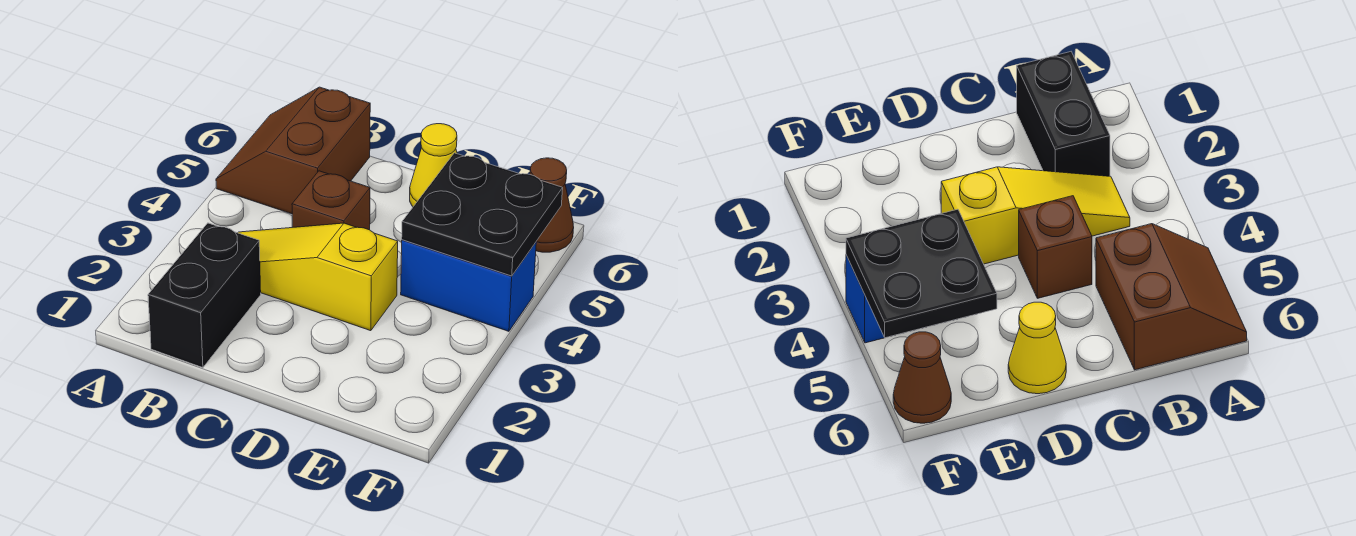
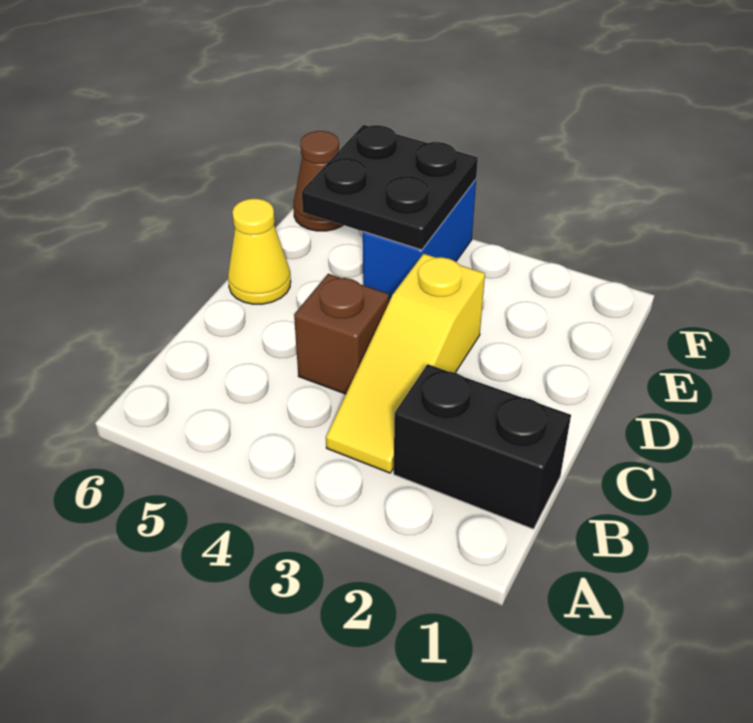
brown slope A5:B6 level 1 top B -> none

